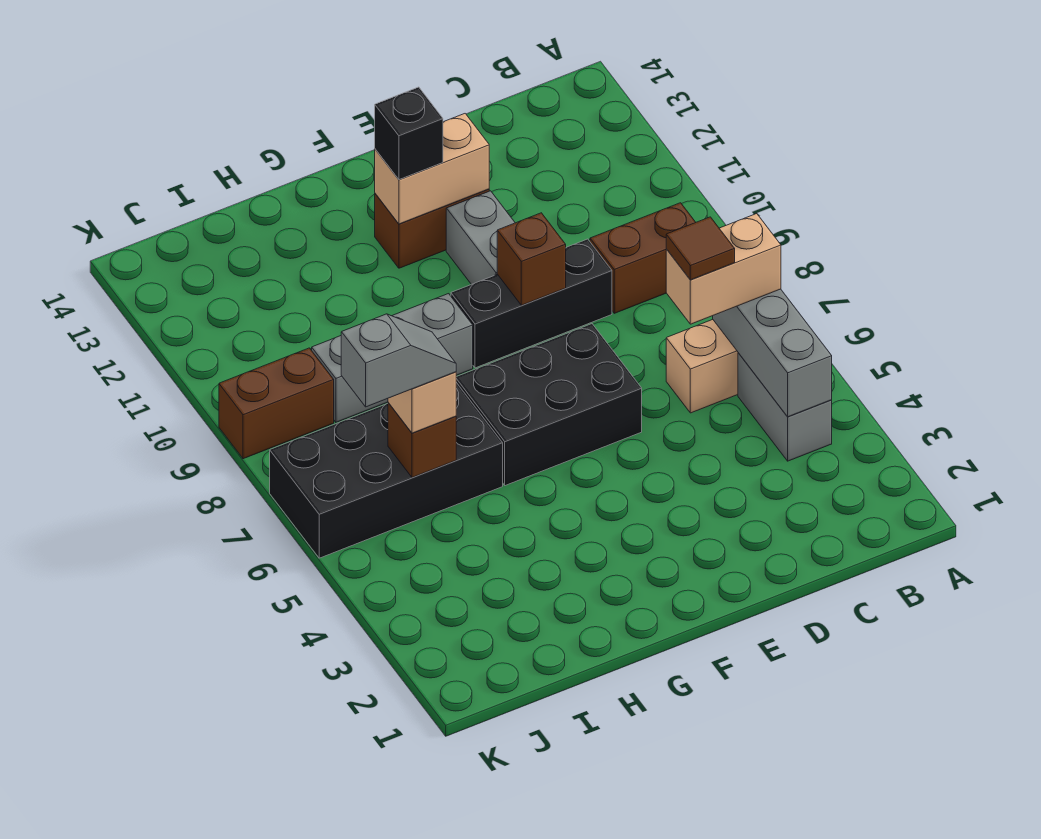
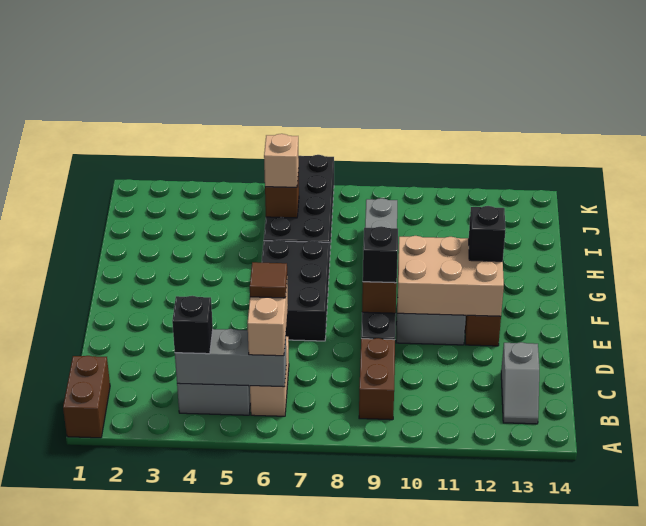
none -> black brick B4 level 3
none -> black brick E9 level 3
tan brick E12:F12 level 2 -> tan brick E10:F12 level 2
grey slope I6:J6 level 4 top J -> grey slope B13:C13 level 1 top C
brown brick J9:K9 level 1 -> brown brick A1:B1 level 1

